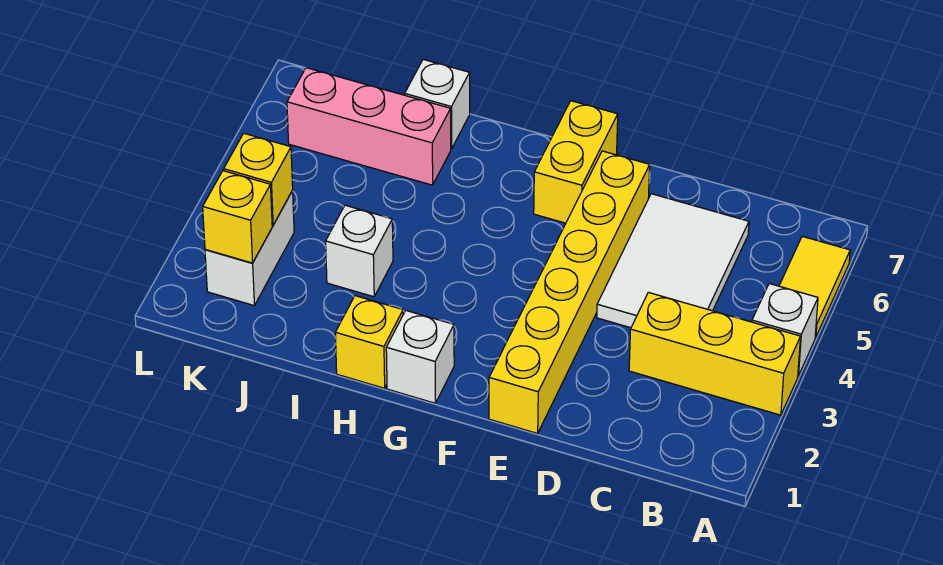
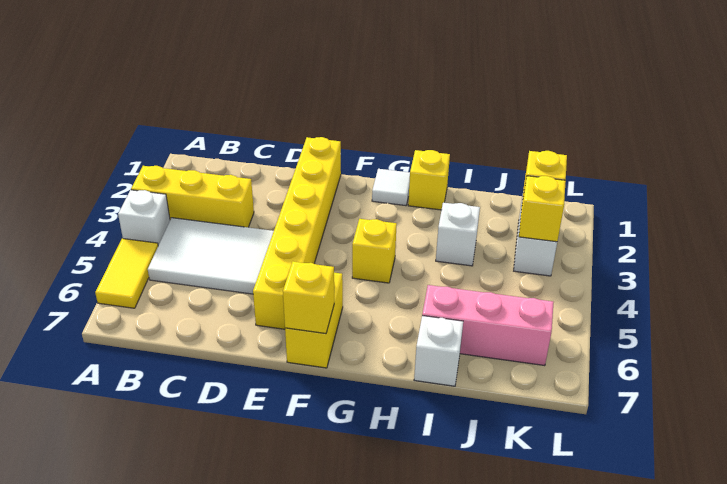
white tile C4:D6 level 1 -> white tile B4:D5 level 1
none -> yellow brick F7 level 2
white brick G1 level 1 -> white tile G1 level 1
none -> yellow brick G4 level 1

